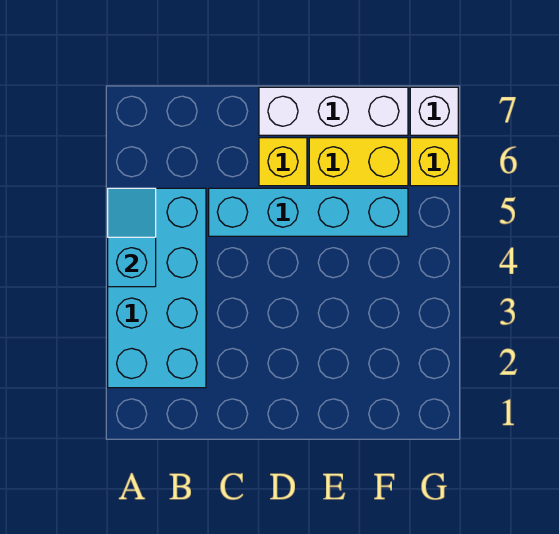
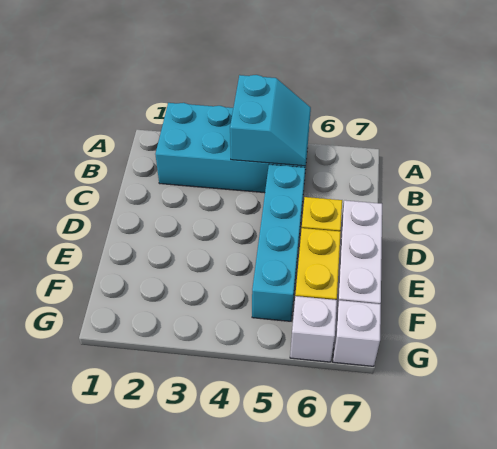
cyan slope A4:A5 level 2 top 4 -> cyan slope A4:B5 level 2 top 4
yellow brick G6 level 1 -> white brick G6 level 1

